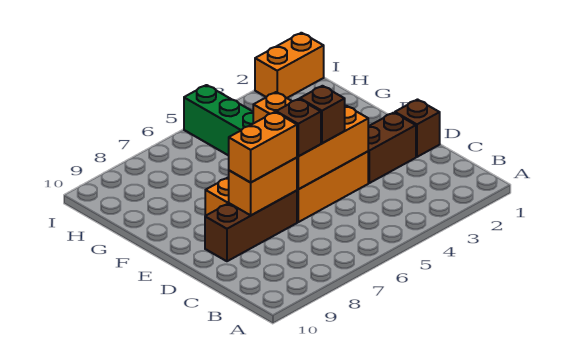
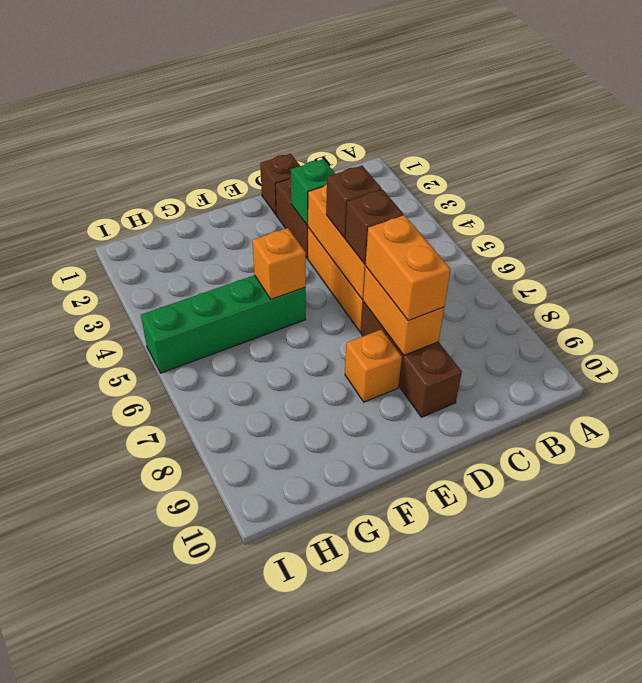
none -> green brick D3 level 2
orange brick I1:I2 level 1 -> none

